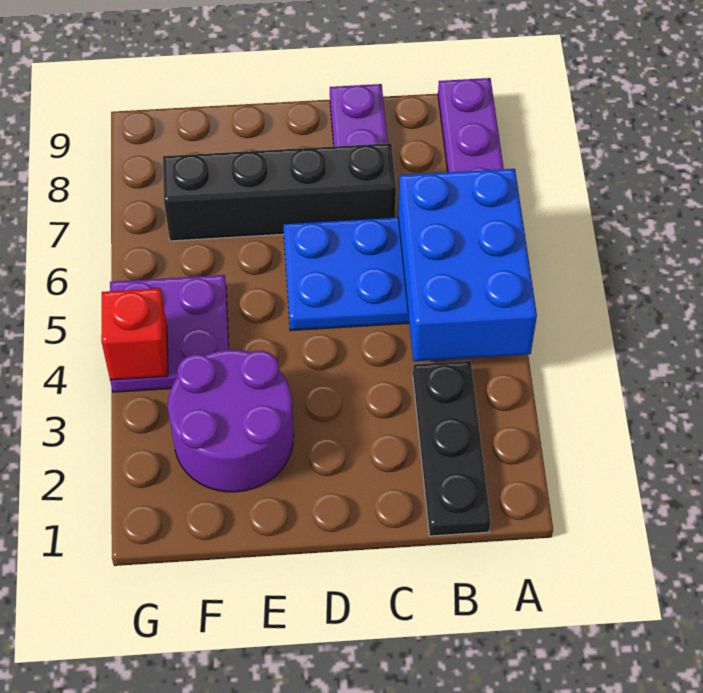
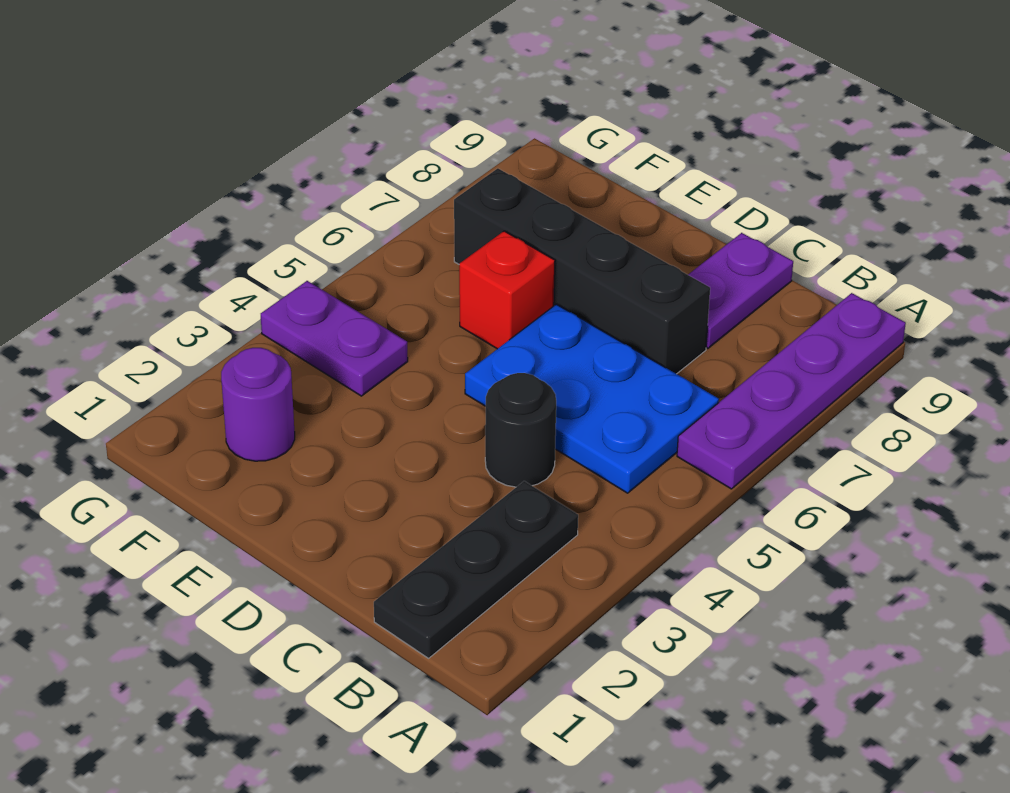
blue brick A4:B6 level 2 -> none
none -> black round brick C4 level 1
purple round brick E2:F3 level 1 -> purple round brick F2 level 1
purple plate F4:G5 level 1 -> purple plate F4:G4 level 1
red brick G4 level 2 -> red brick E6 level 1

